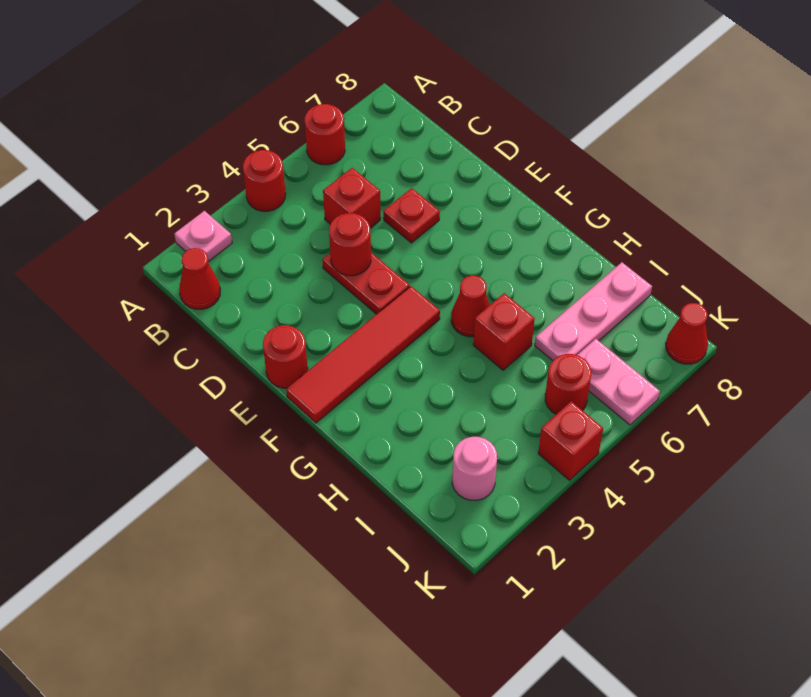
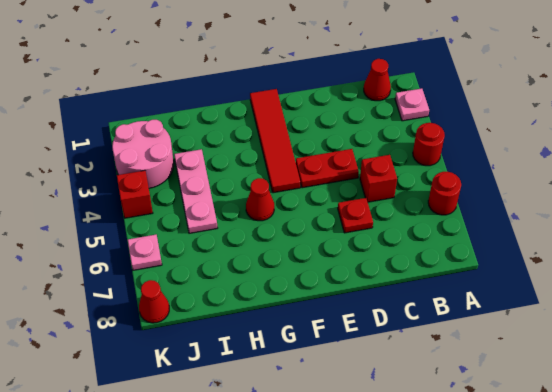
red round brick D4 level 2 -> none
red round brick E1 level 1 -> none
red brick H5 level 1 -> none
pink plate I6:I8 level 1 -> pink plate I3:I5 level 1
pink round brick J2 level 1 -> pink round brick J2:K3 level 1
red round brick J5 level 1 -> none
pink plate J6:K6 level 1 -> pink plate K6 level 1

